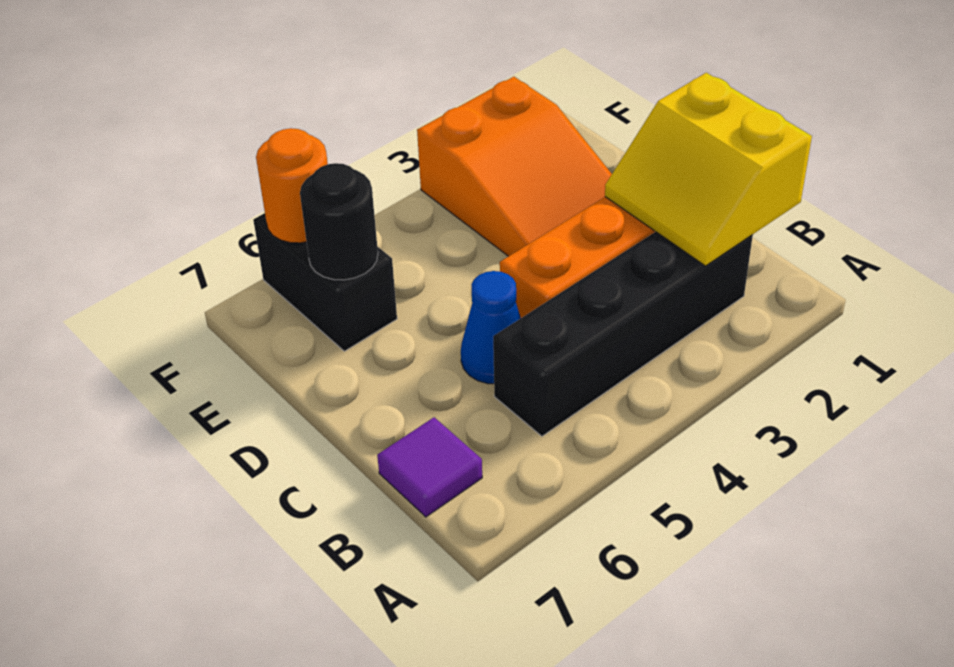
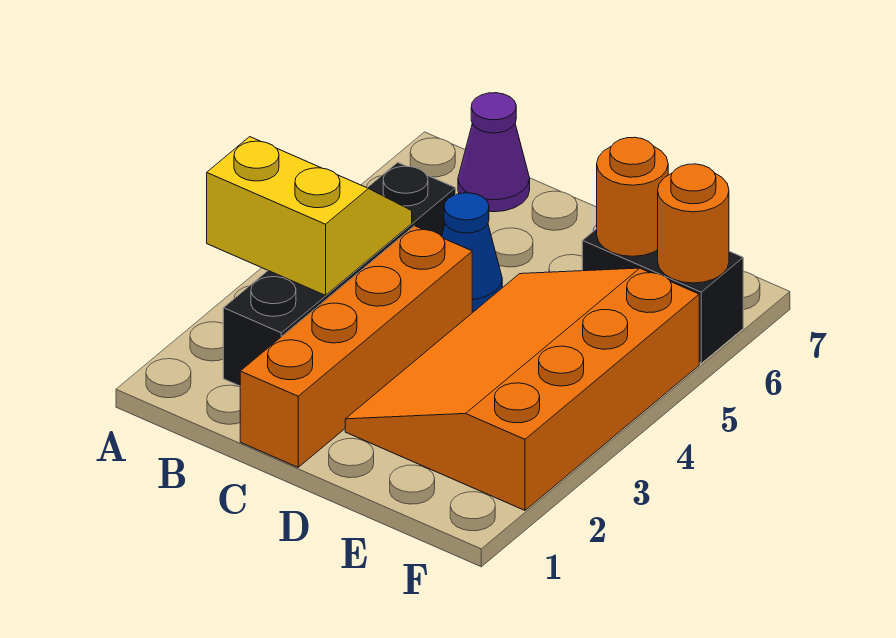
yellow slope B1:C2 level 2 top 1 -> yellow slope A3:B4 level 2 top 3
purple tile B7 level 1 -> purple cone B7 level 1
orange slope D2:F3 level 1 top F -> orange slope D2:F5 level 1 top F
black round brick E6 level 2 -> orange round brick E6 level 2

